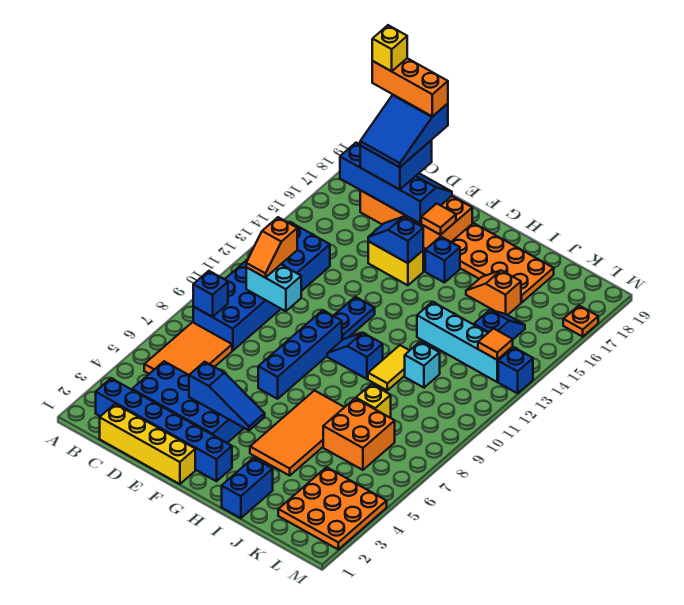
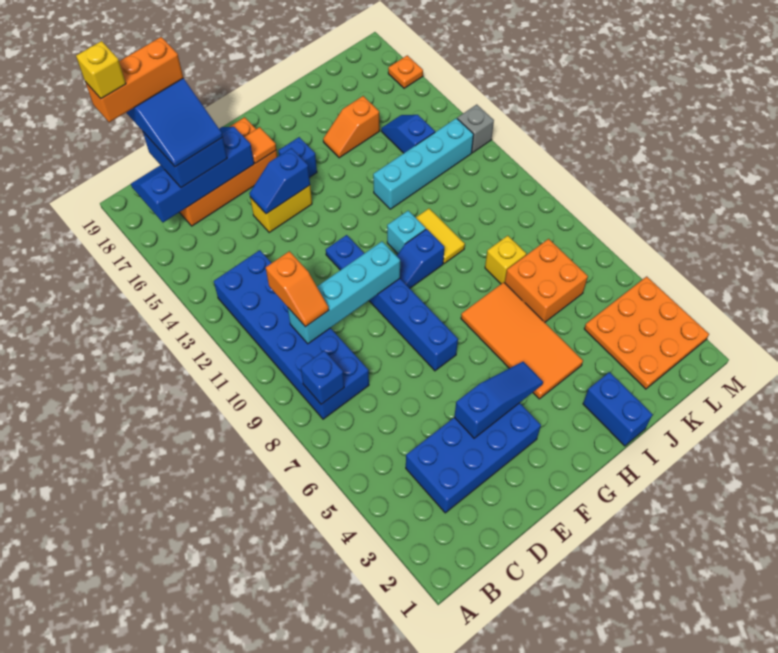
blue brick B2:G2 level 1 -> none
orange tile B5:C7 level 1 -> none
yellow brick C1:F1 level 1 -> none
cyan brick C10:D10 level 2 -> cyan brick C10:F10 level 2
orange plate G17:J18 level 1 -> none
cyan brick J11 level 1 -> cyan brick H11 level 1
orange tile L13 level 2 -> none
blue brick M13 level 1 -> grey brick M13 level 1

